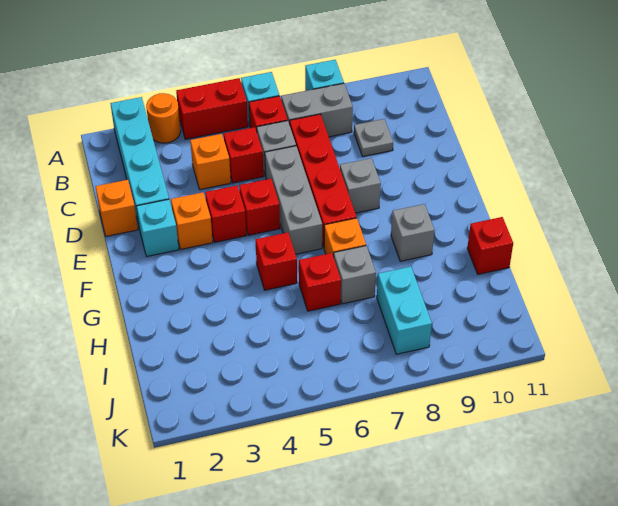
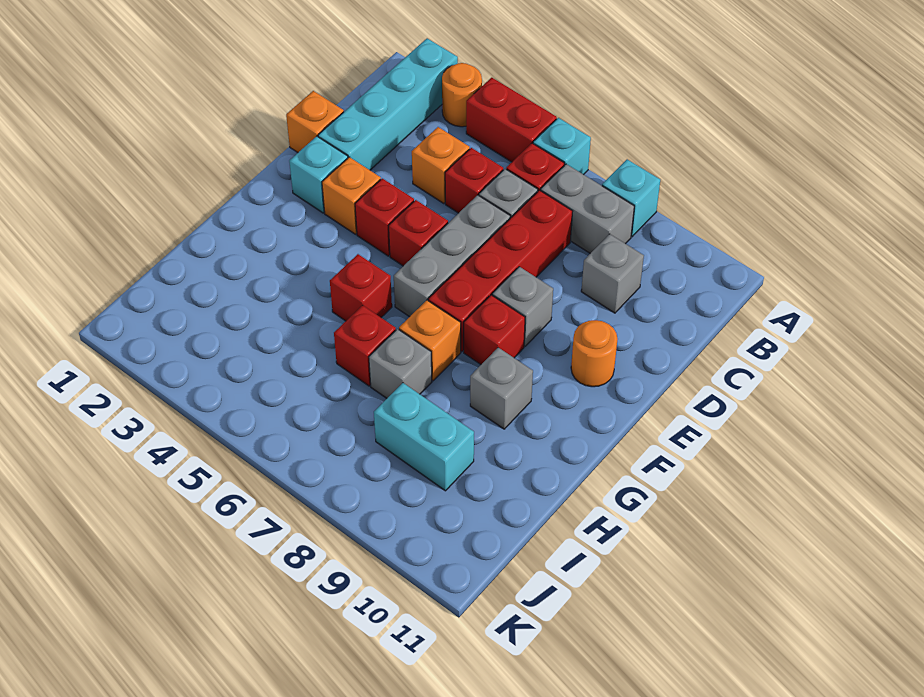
grey plate C9 level 1 -> grey brick C9 level 1
none -> orange round brick E10 level 1
red brick H11 level 1 -> red brick F8 level 1
cyan brick I8:J8 level 1 -> cyan brick I8:I9 level 1

